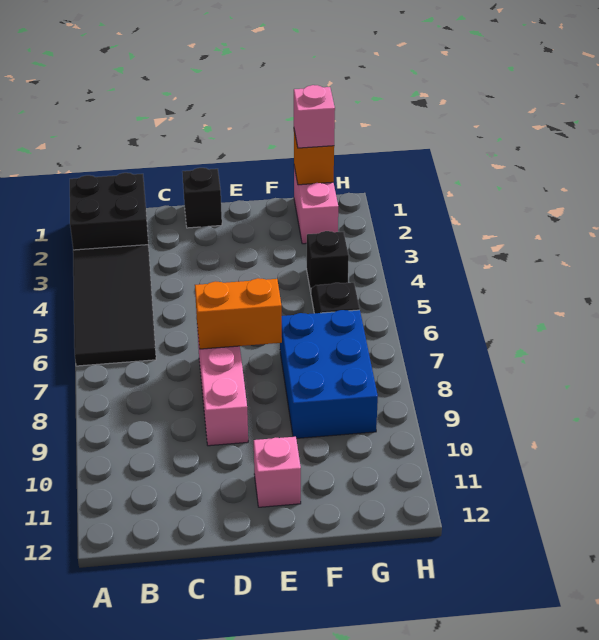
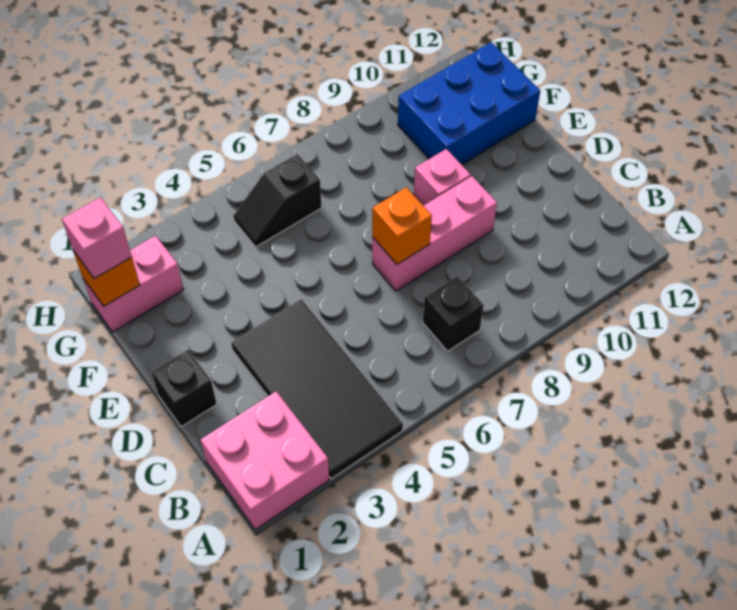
black brick A1:B2 level 1 -> pink brick A1:B2 level 1
black tile A3:B6 level 1 -> black tile A3:D4 level 1
orange brick D7:E7 level 2 -> orange brick D7 level 2
pink brick E11 level 1 -> pink brick E9 level 1
blue brick F7:G9 level 1 -> blue brick F10:G12 level 1
black brick G4 level 1 -> black brick B7 level 1

